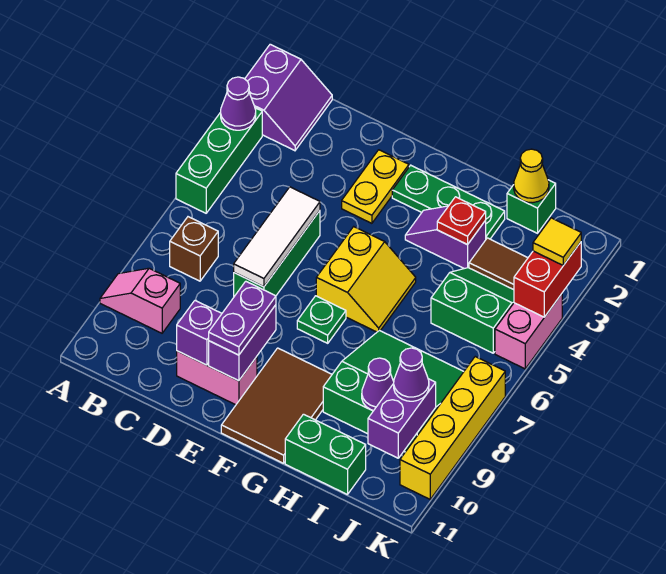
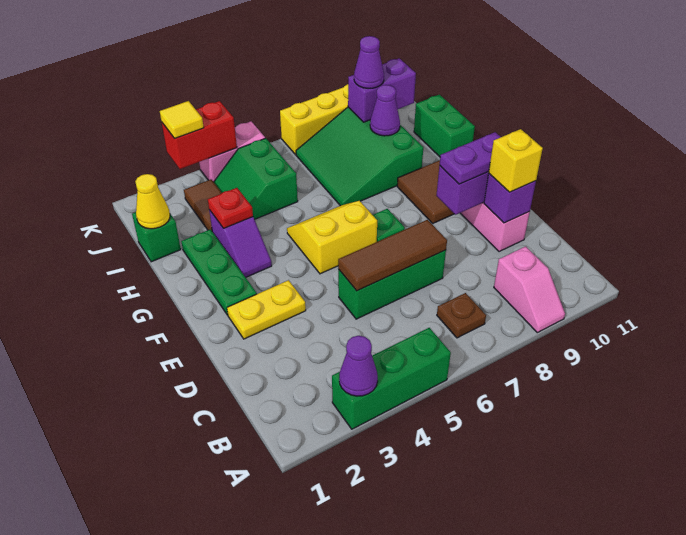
purple slope A1:B2 level 1 top A -> none
brown brick B7 level 1 -> brown plate B7 level 1
white tile D5:D7 level 2 -> brown tile D5:D7 level 2
none -> yellow brick D10 level 3

